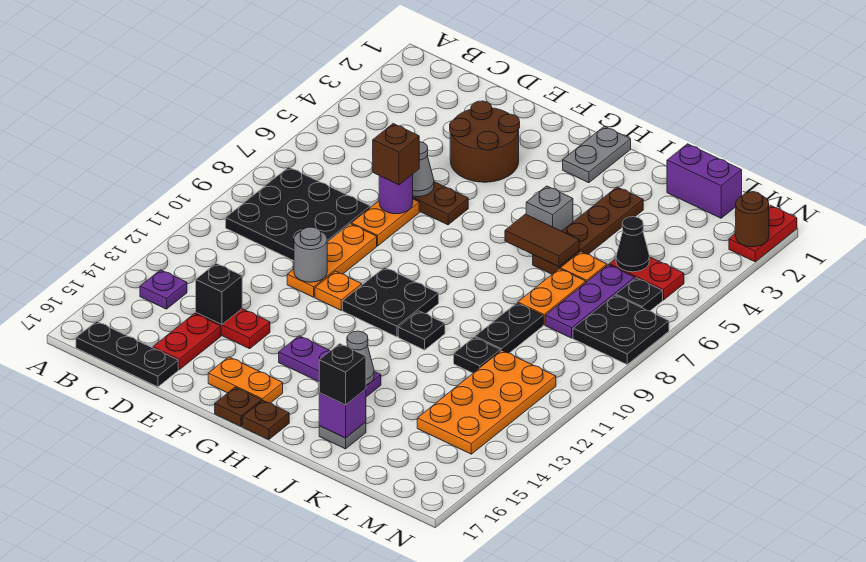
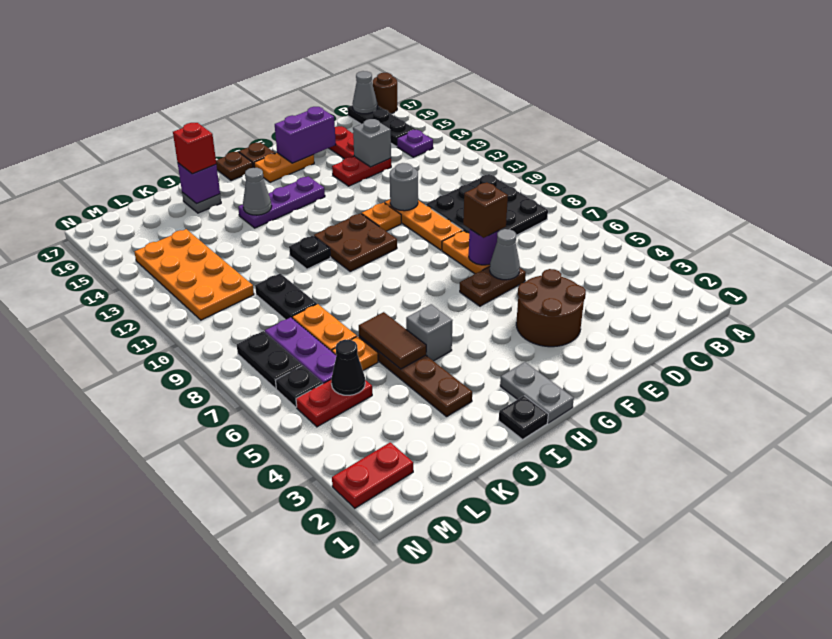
black plate B17:D17 level 1 -> black plate B15:B17 level 1
none -> grey cone B17 level 2
black brick D14 level 2 -> grey brick D14 level 2
black plate G10:H11 level 1 -> brown plate G10:H11 level 1
brown tile I6:J6 level 2 -> brown tile J5:J6 level 2
black brick J16 level 3 -> red brick J16 level 3
purple brick K1:L1 level 1 -> purple brick E16:F16 level 2
black plate K11 level 1 -> black plate I1 level 1
black plate M7:N8 level 1 -> black plate M7:M8 level 1
red plate N1:N2 level 1 -> red plate M2:N2 level 1
brown round brick N2 level 2 -> brown round brick A17 level 1

